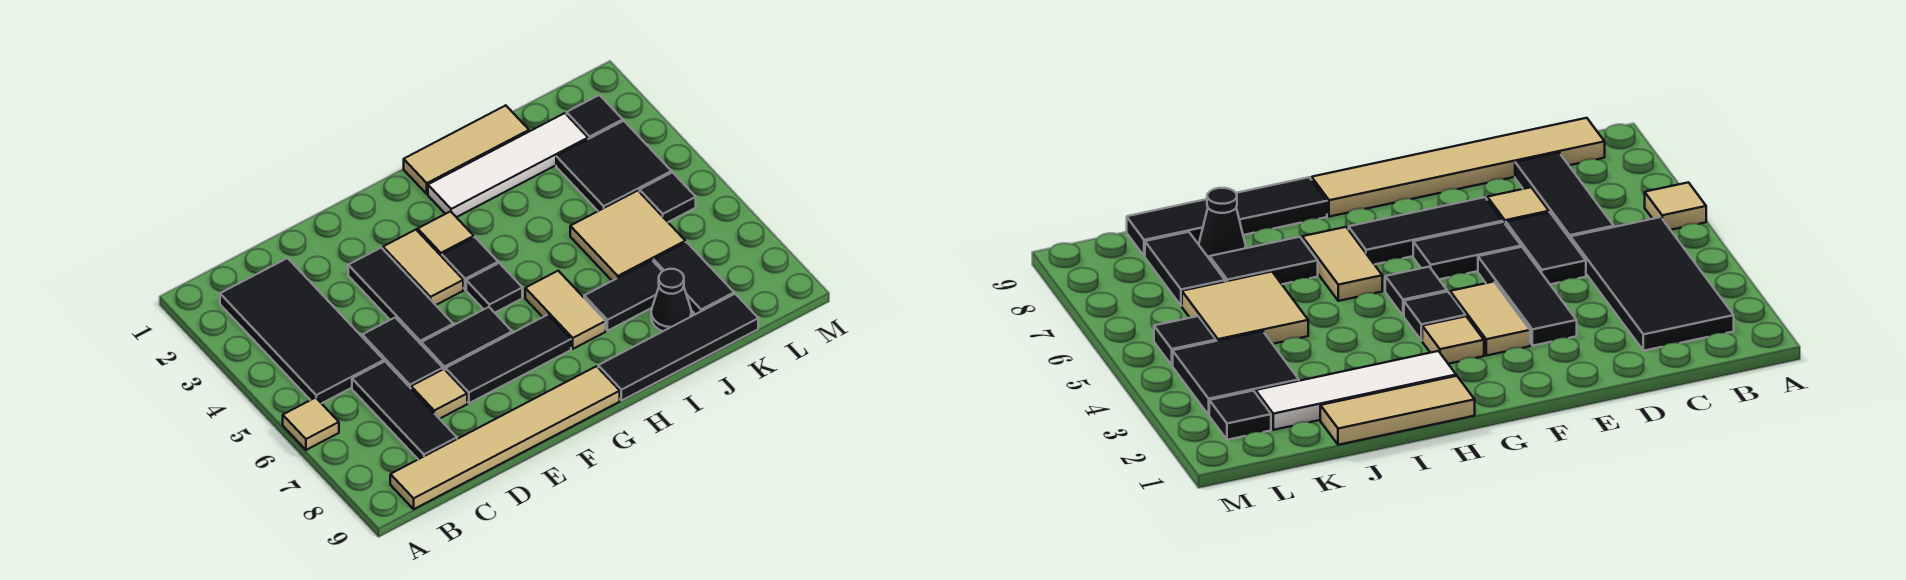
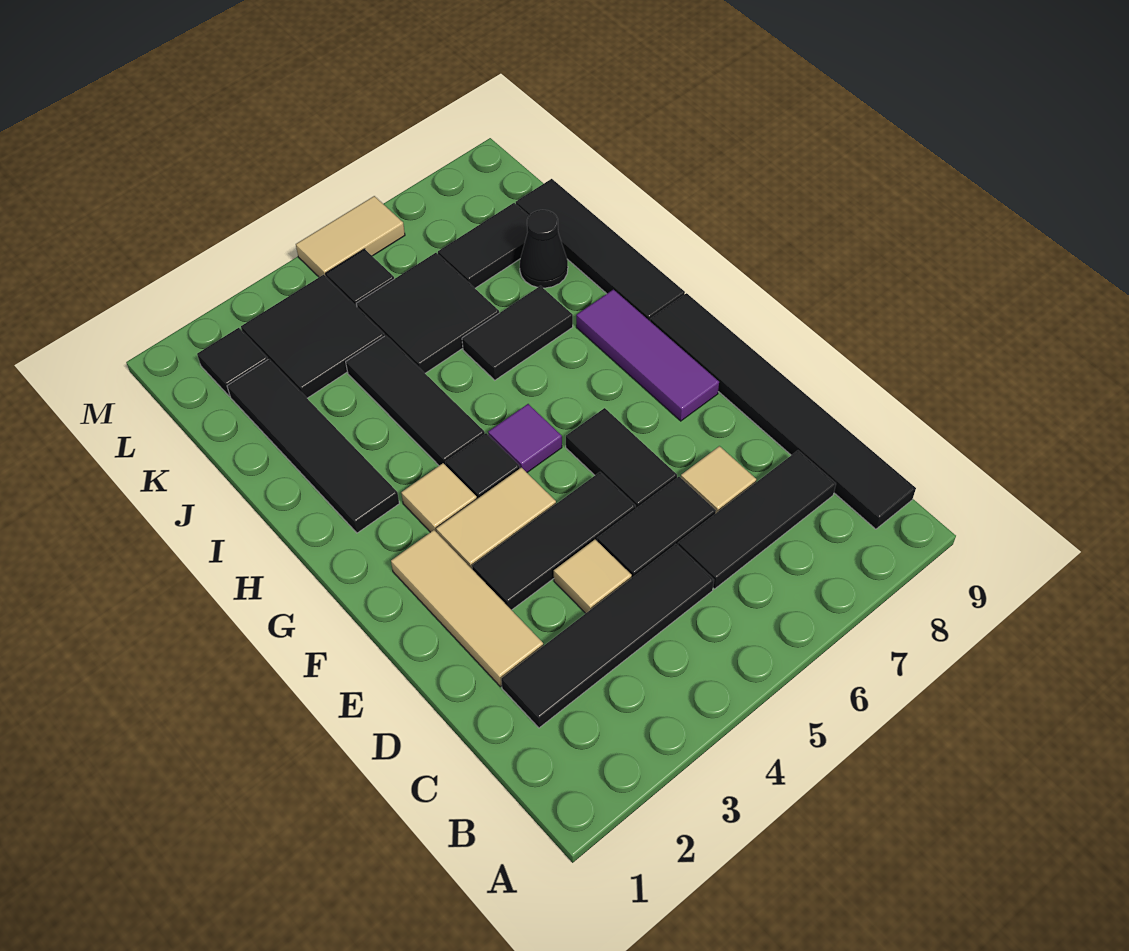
tan tile A6 level 1 -> tan tile D4 level 1
black tile B2:C5 level 1 -> black tile C2:C5 level 1
tan tile B9:G9 level 1 -> black tile B9:G9 level 1
black tile E7:G7 level 1 -> black tile H4:J4 level 1
none -> purple tile F8:H8 level 1
black tile G5 level 1 -> purple tile G5 level 1
tan tile H1:J1 level 1 -> tan tile D2:F2 level 1
white tile H2:K2 level 1 -> black tile H2:K2 level 1
tan tile H6:H7 level 1 -> tan tile M5:M6 level 1
black tile I7:J7 level 1 -> black tile I6:I7 level 1
tan tile J5:K6 level 1 -> black tile J5:K6 level 1

